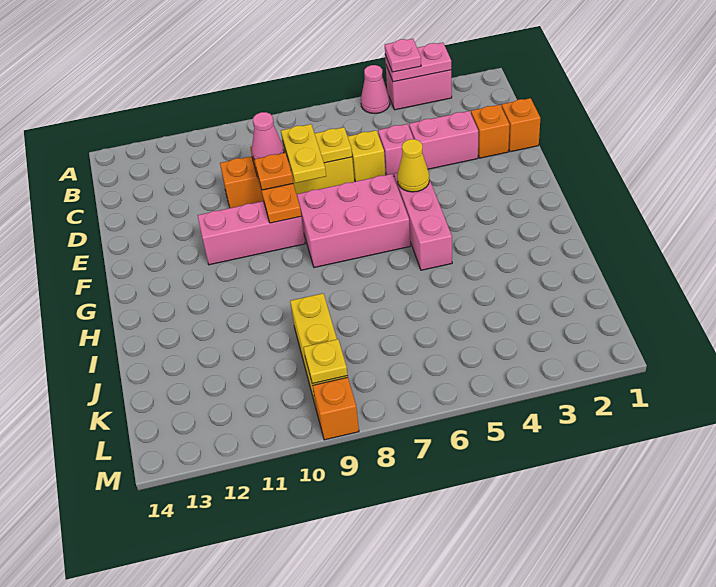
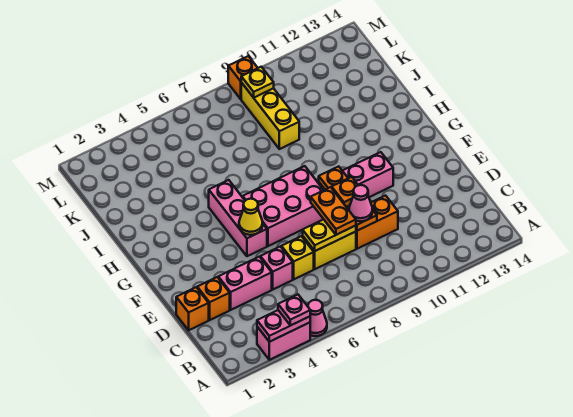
yellow plate D8:E8 level 3 -> orange plate D8:E8 level 3

